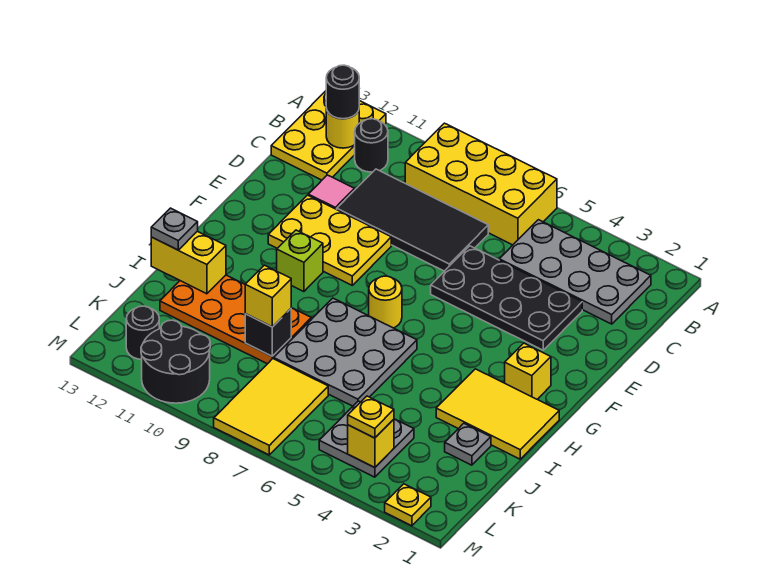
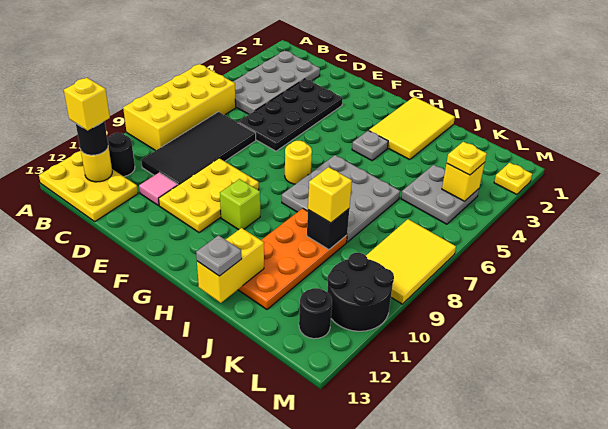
yellow brick G2 level 1 -> yellow brick B12 level 4
grey plate J2 level 1 -> grey plate H4 level 1
yellow tile K7:M8 level 1 -> yellow tile L7:M9 level 1

